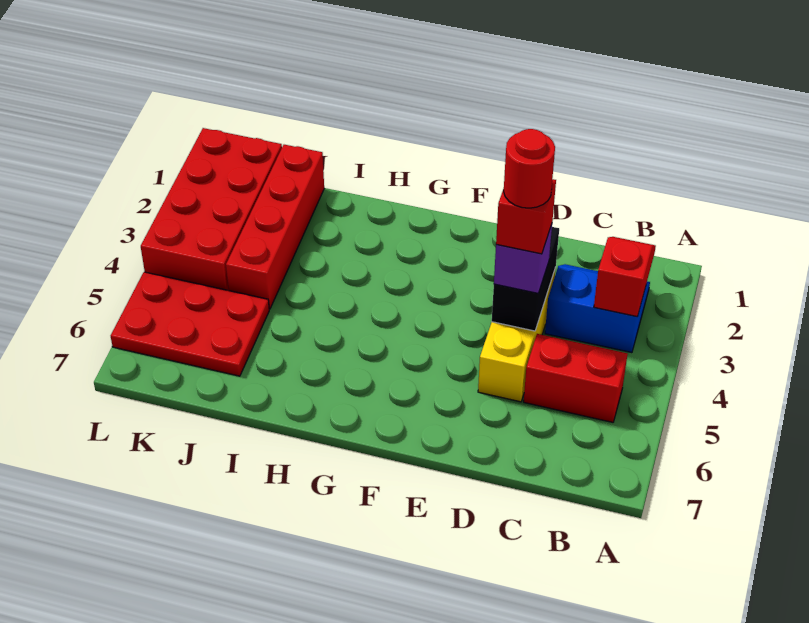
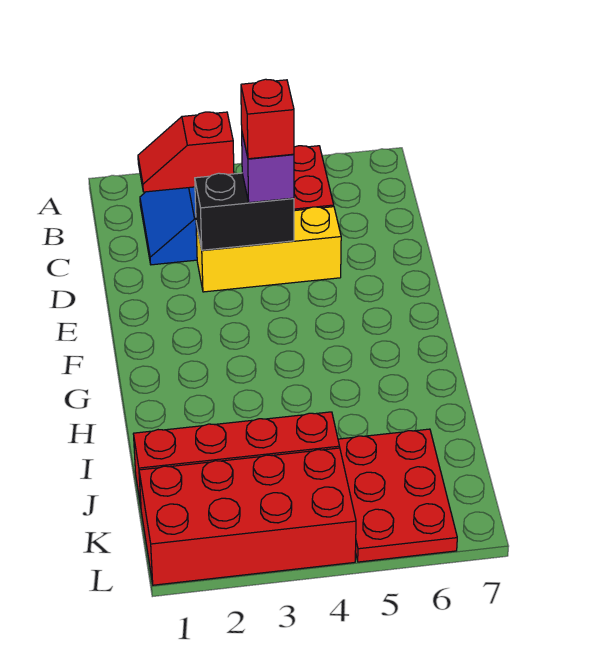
red round brick D4 level 5 -> none

